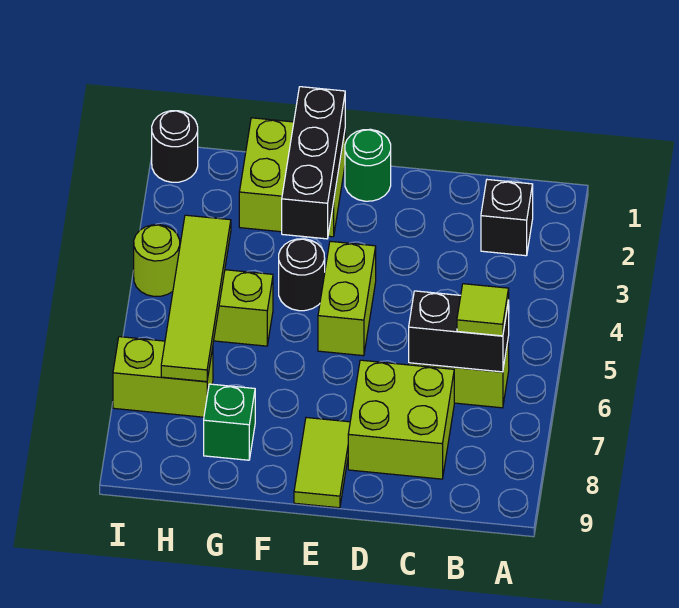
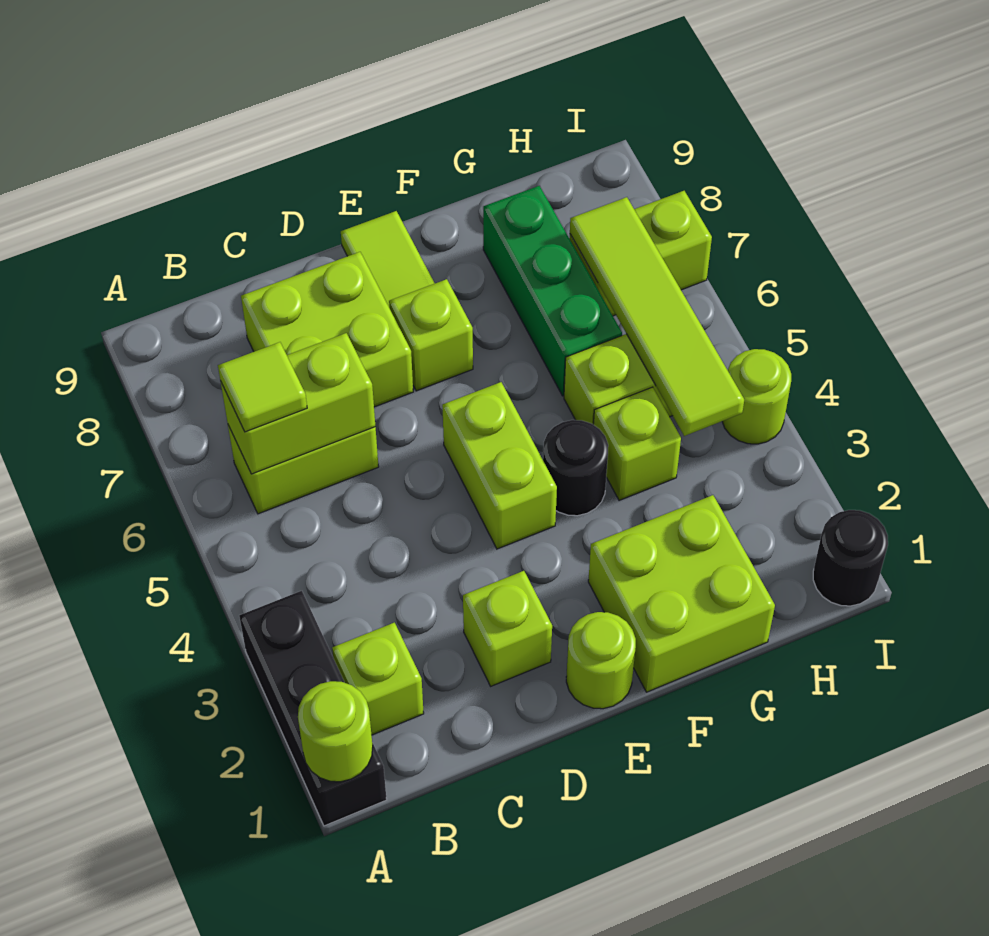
none -> lime round brick A1 level 2
black brick B2 level 1 -> lime brick B2 level 1
black brick B6:C6 level 2 -> lime brick B6:C6 level 2
none -> lime brick D2 level 1
green round brick E1 level 1 -> lime round brick E1 level 1
none -> lime brick E7 level 1
black brick F1:F3 level 2 -> black brick A1:A3 level 1
none -> lime brick G4 level 1
green brick G8 level 1 -> green brick G6:G8 level 1

